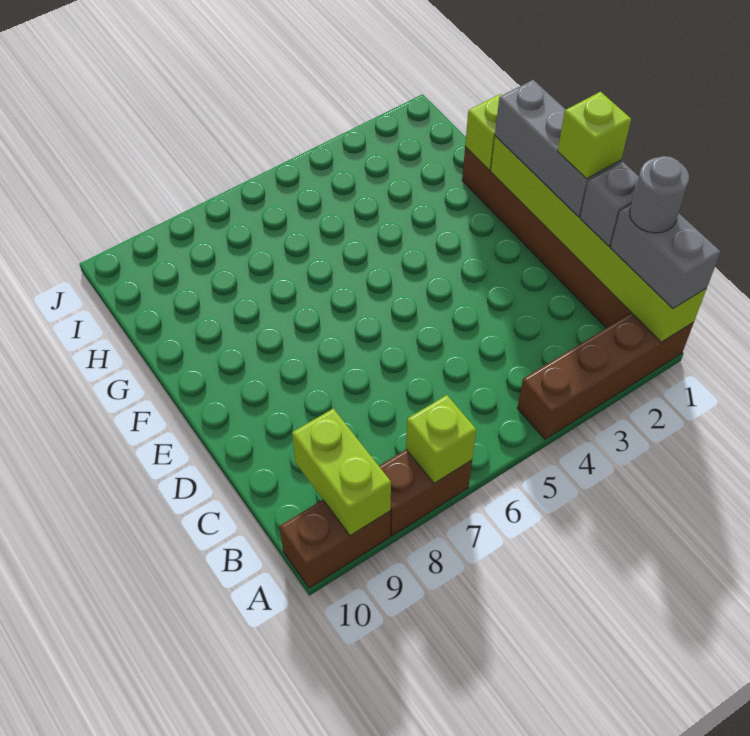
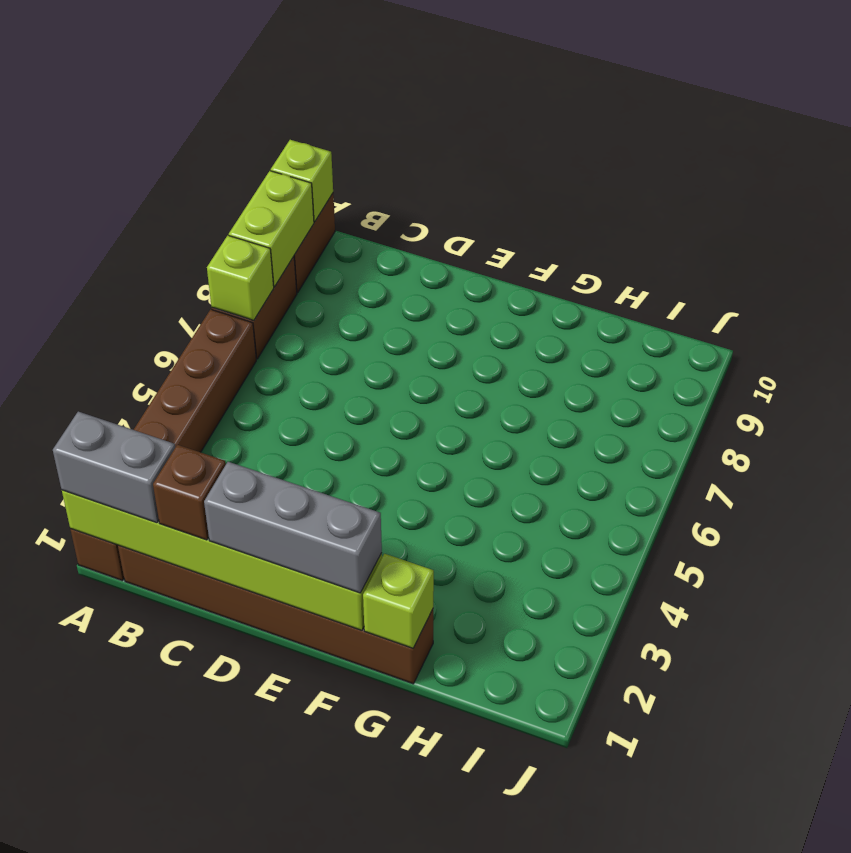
brown brick A1:A4 level 1 -> brown brick A1:A6 level 1
lime brick A9:B9 level 2 -> lime brick A8:A9 level 2
grey round brick B1 level 4 -> none
grey brick C1 level 3 -> brown brick C1 level 3
lime brick D1 level 4 -> lime brick A10 level 2

